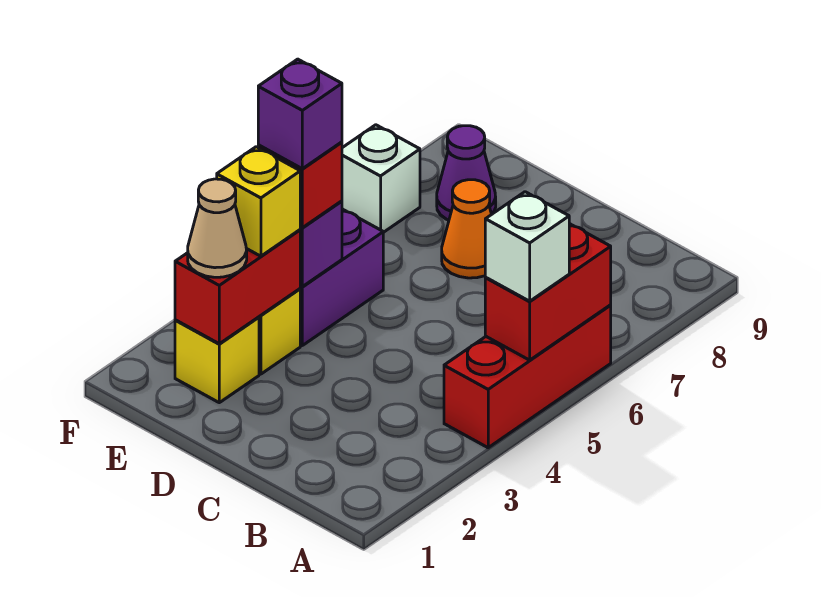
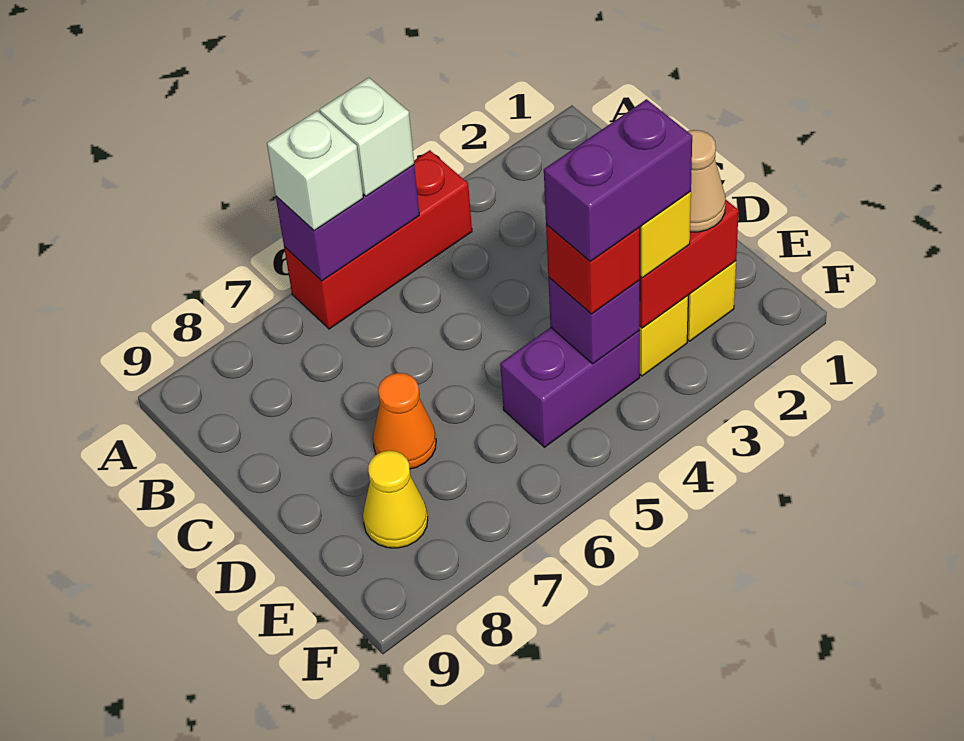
red brick A5:A6 level 2 -> purple brick A5:A6 level 2
purple brick E4 level 4 -> purple brick E3:E4 level 4
purple cone E8 level 1 -> yellow cone E8 level 1
white brick F7 level 1 -> white brick A6 level 3

